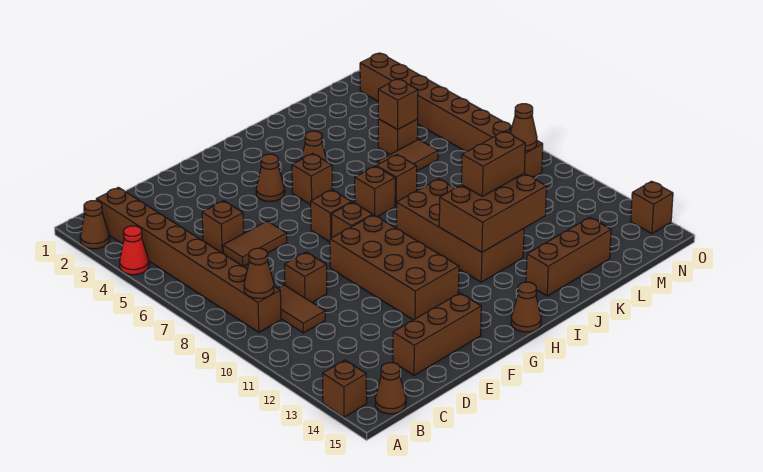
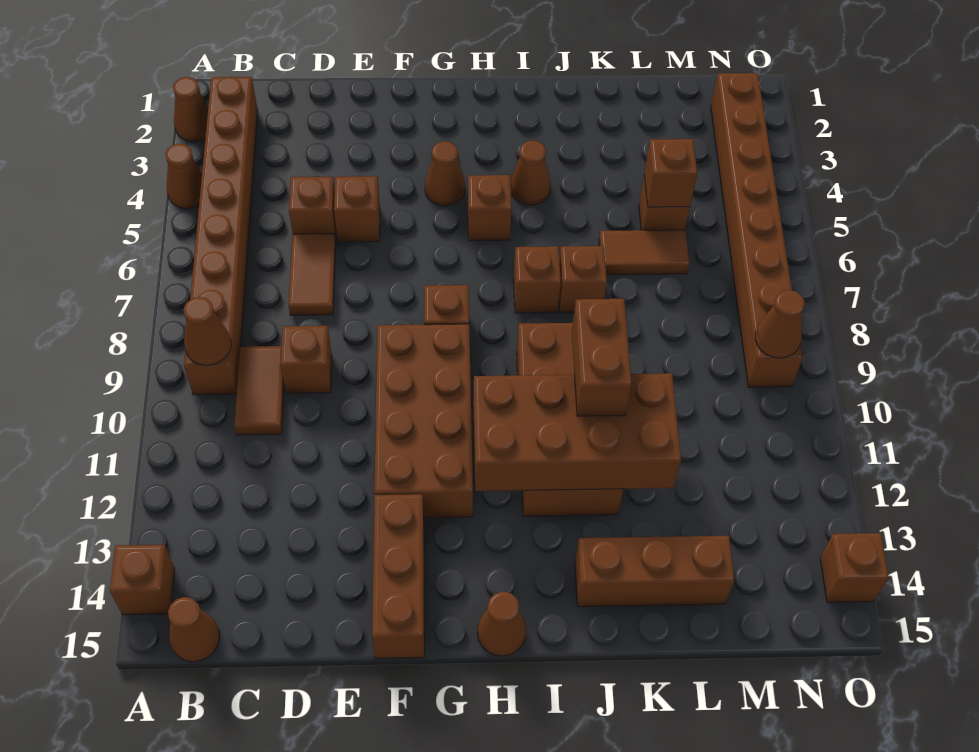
red cone A4 level 1 -> brown cone A4 level 1
brown tile D6:E6 level 1 -> brown tile D6:D7 level 1
brown brick D14:F14 level 1 -> brown brick F13:F15 level 1
brown brick G7 level 1 -> brown brick E5 level 1
brown brick I11:K12 level 2 -> brown brick H11:K12 level 2
brown brick J11:K11 level 3 -> brown brick J10:J11 level 3

